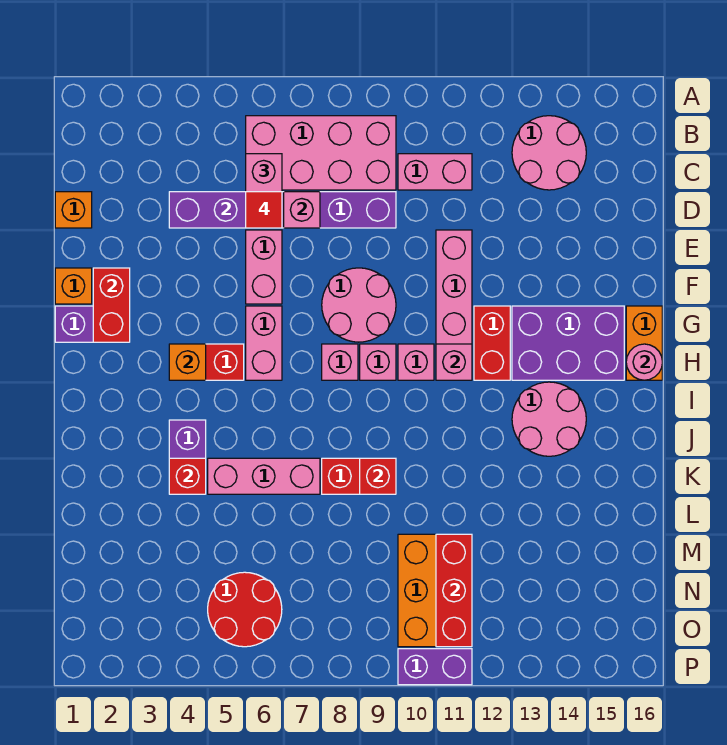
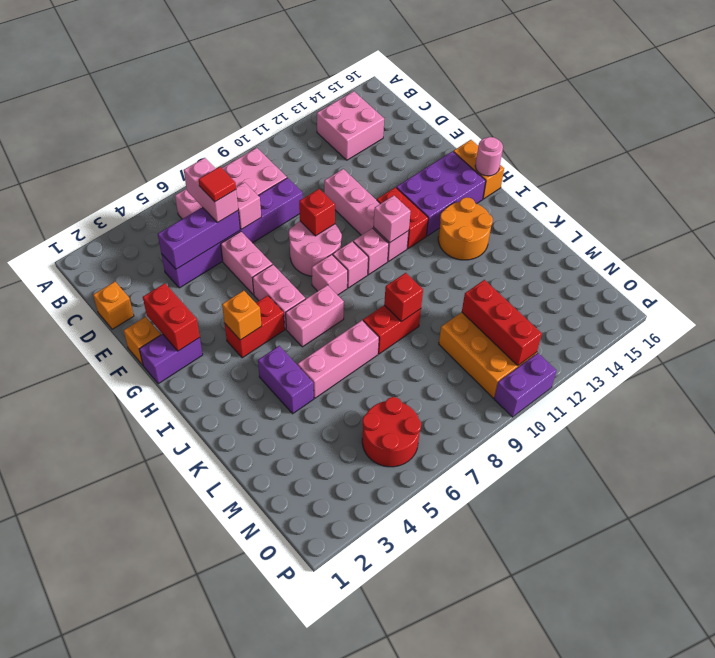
pink round brick B13:C14 level 1 -> pink brick B13:C14 level 1
pink brick C10:C11 level 1 -> pink brick I6:I7 level 1
pink round brick I13:J14 level 1 -> orange round brick I13:J14 level 1
red brick K4 level 2 -> red brick F9 level 2

